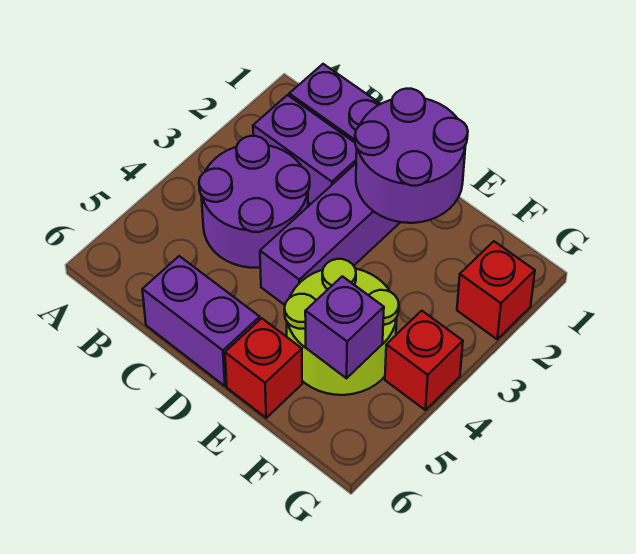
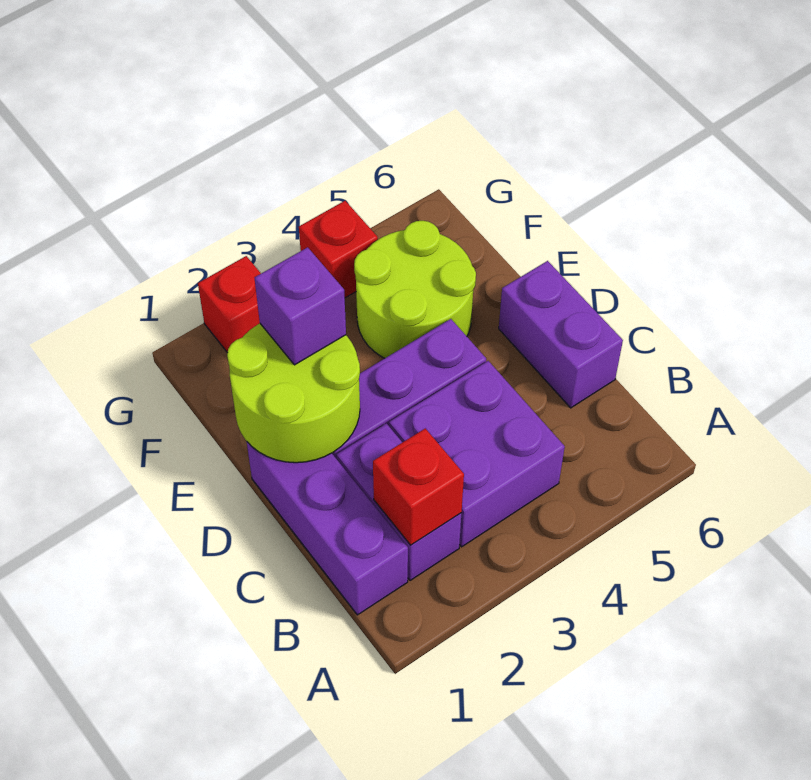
purple round brick B3:C4 level 1 -> purple brick B3:C4 level 1
purple round brick D1:E2 level 2 -> lime round brick D1:E2 level 2
red brick E6 level 1 -> red brick B2 level 2
purple brick F5 level 2 -> purple brick E2 level 3

